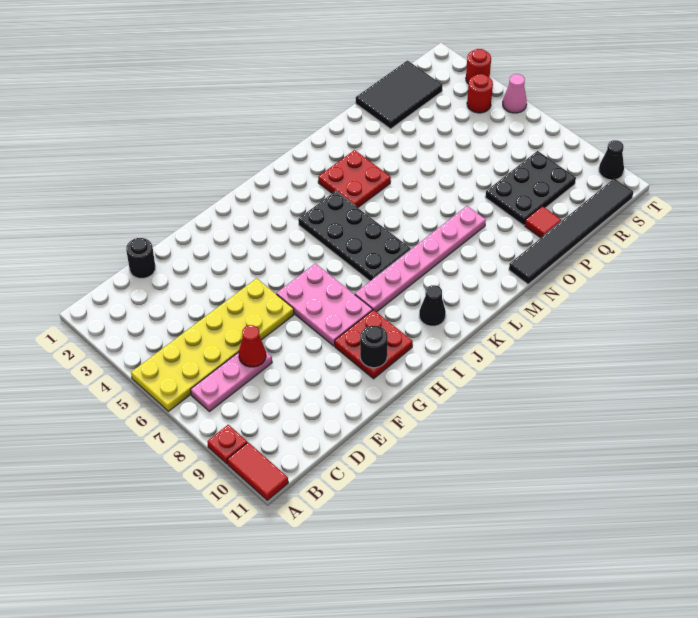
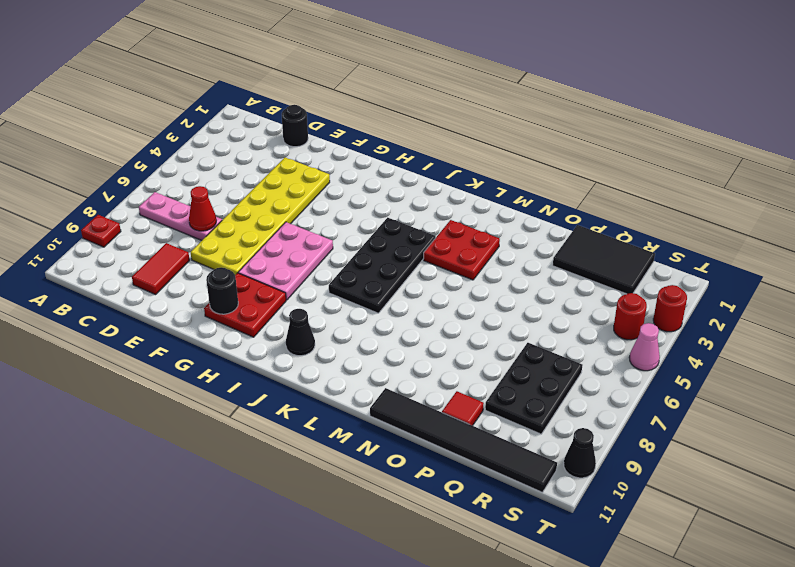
yellow plate A5:F6 level 1 -> yellow plate E3:F8 level 1
red tile A10:A11 level 1 -> red tile D9:D10 level 1
pink plate I8:N8 level 1 -> none
black plate P8:R9 level 1 -> black plate Q7:R9 level 1

